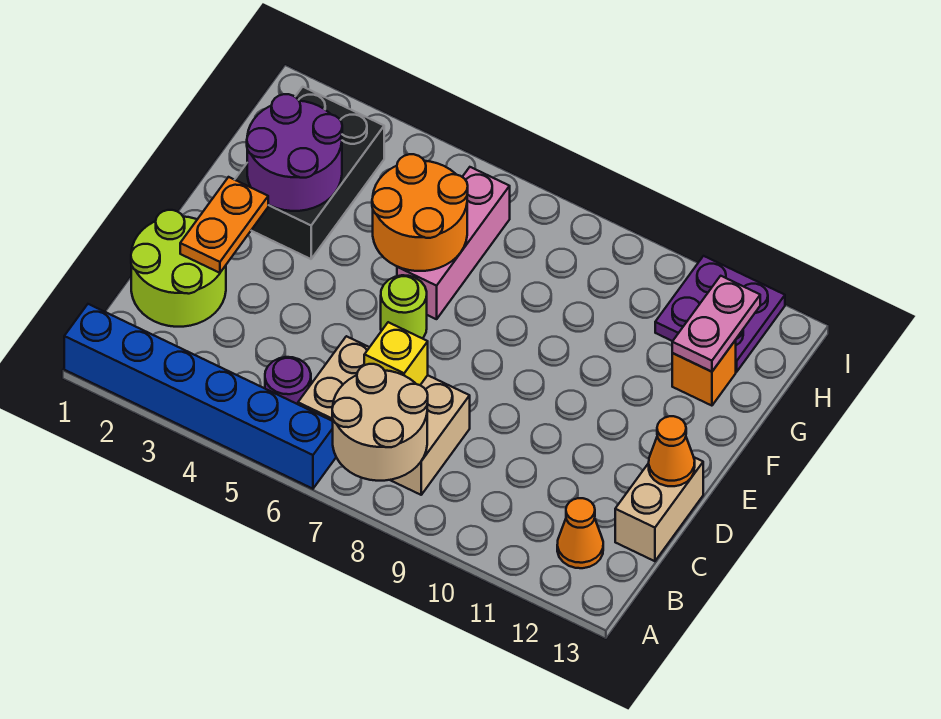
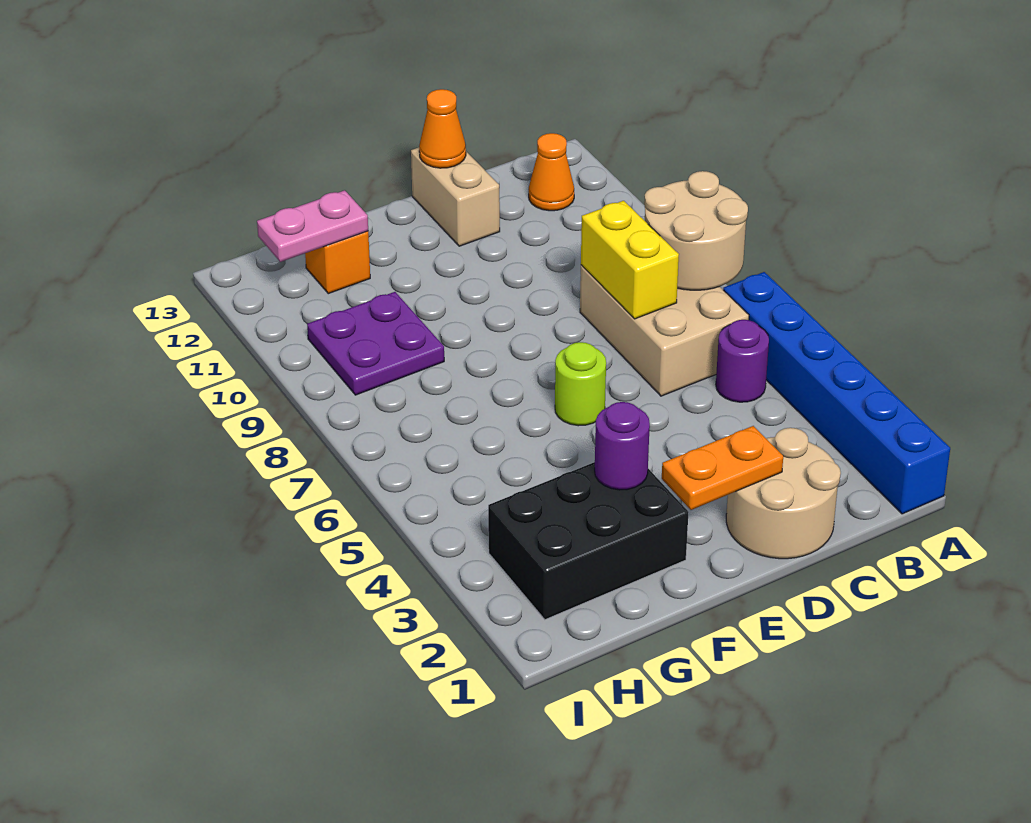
lime round brick C1:D2 level 1 -> tan round brick C1:D2 level 1
yellow brick C7 level 2 -> yellow brick C7:C8 level 2
tan brick C13:D13 level 1 -> tan brick D12:D13 level 1
purple round brick F2:G3 level 2 -> purple round brick F3 level 2
orange round brick F5:G6 level 2 -> none
pink brick F6:H6 level 1 -> none
purple plate H11:I12 level 1 -> purple plate G9:H10 level 1

